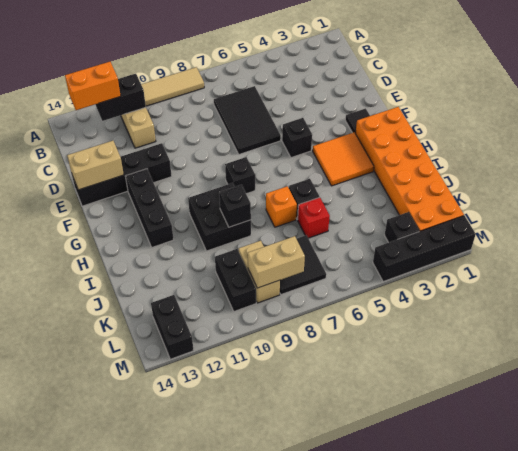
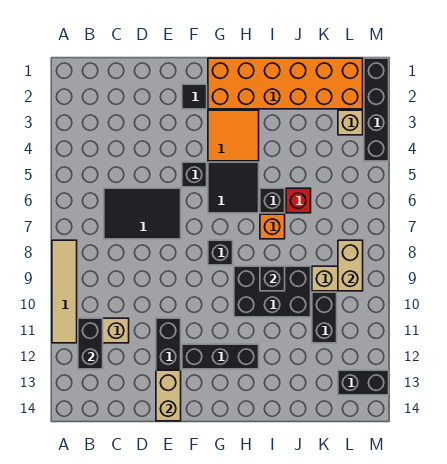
orange brick B12:B13 level 3 -> none
black brick H9:I10 level 1 -> black brick H9:J10 level 1
black tile K7:L8 level 1 -> black tile G5:H6 level 1
black brick K10:L10 level 1 -> black brick K10:K11 level 1
black brick L3 level 1 -> tan brick L3 level 1

